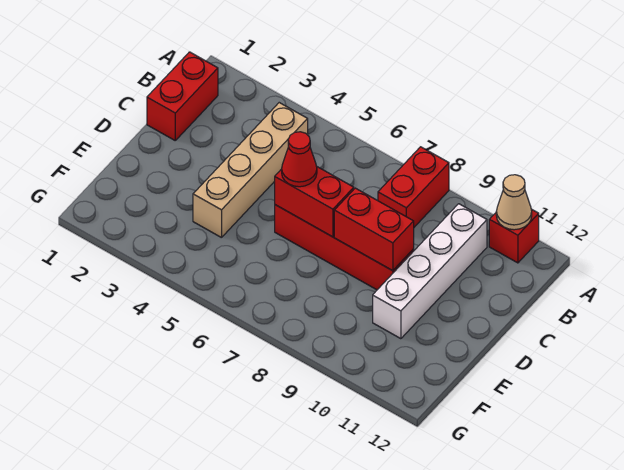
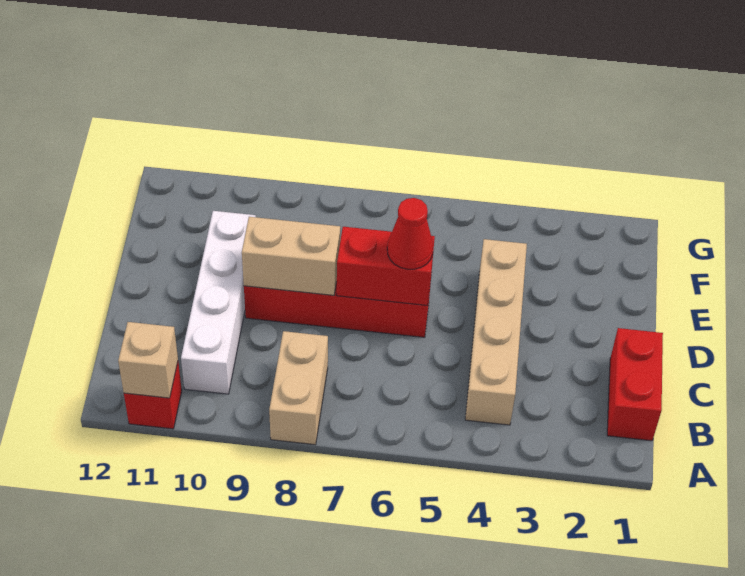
red brick A8:B8 level 1 -> tan brick A8:B8 level 1
tan cone A11 level 2 -> tan brick A11 level 2
red brick D8:D9 level 2 -> tan brick D8:D9 level 2

